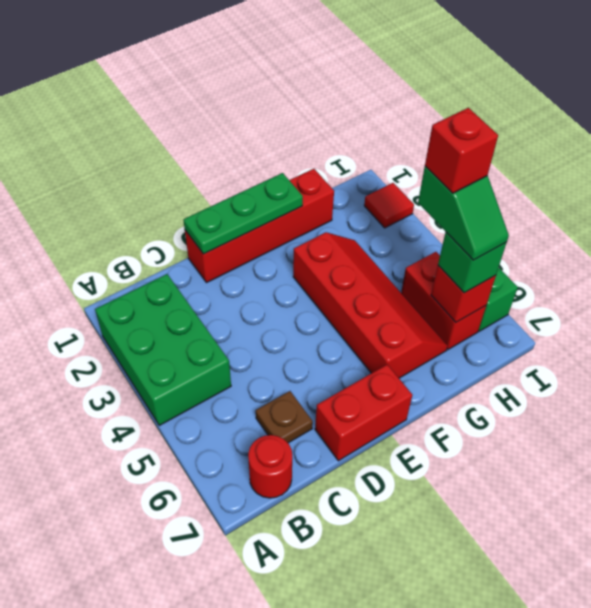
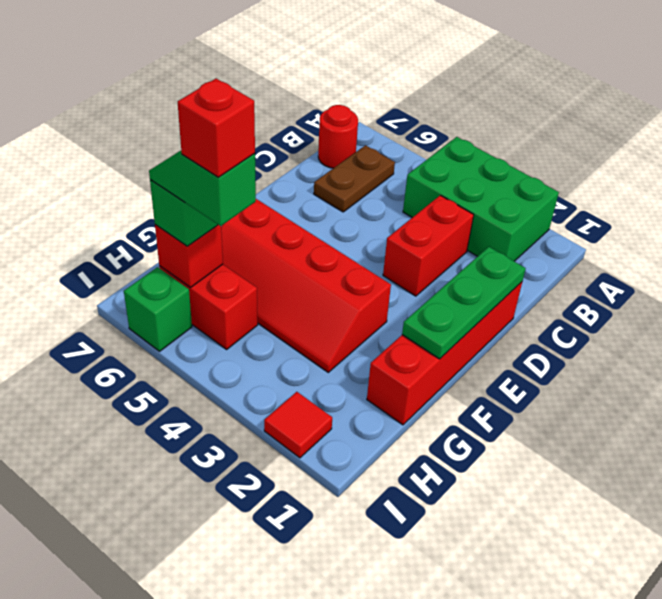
brown plate C6 level 1 -> brown plate B6:C6 level 1
red brick D7:E7 level 1 -> red brick C3:D3 level 1

